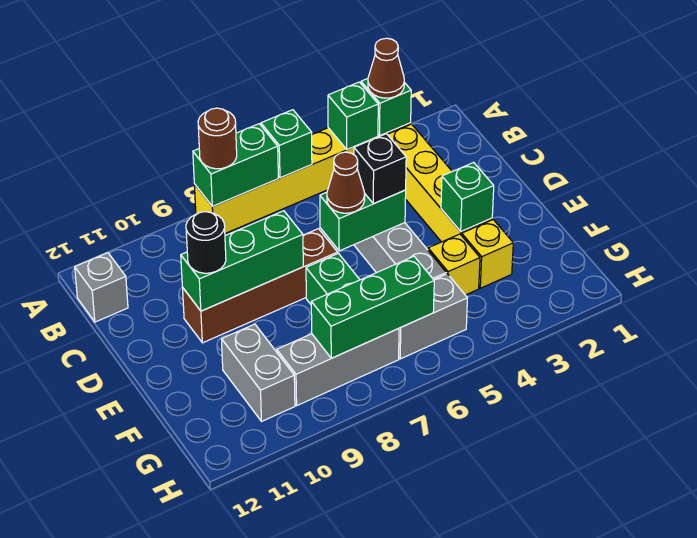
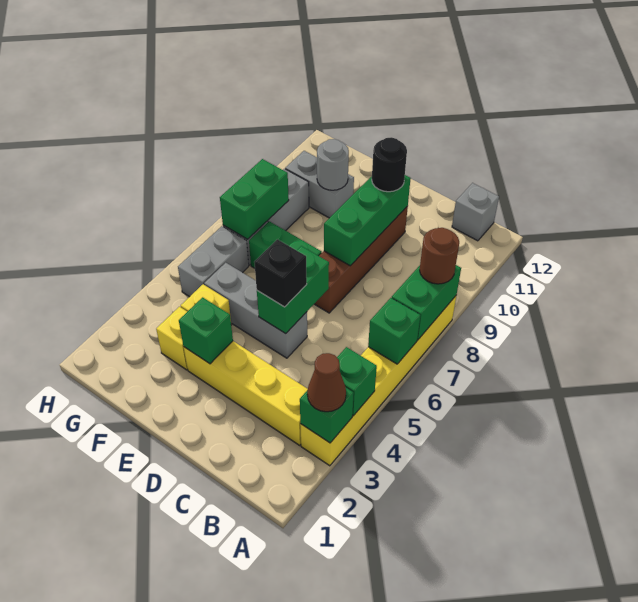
brown cone D6 level 3 -> none
none -> grey round brick F10 level 2
green brick G6:G8 level 2 -> green brick G7:G8 level 2

